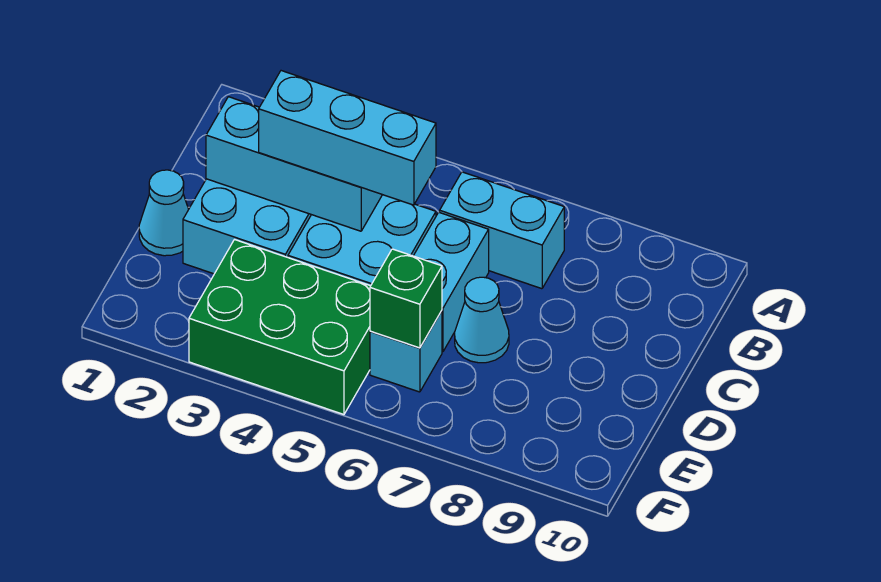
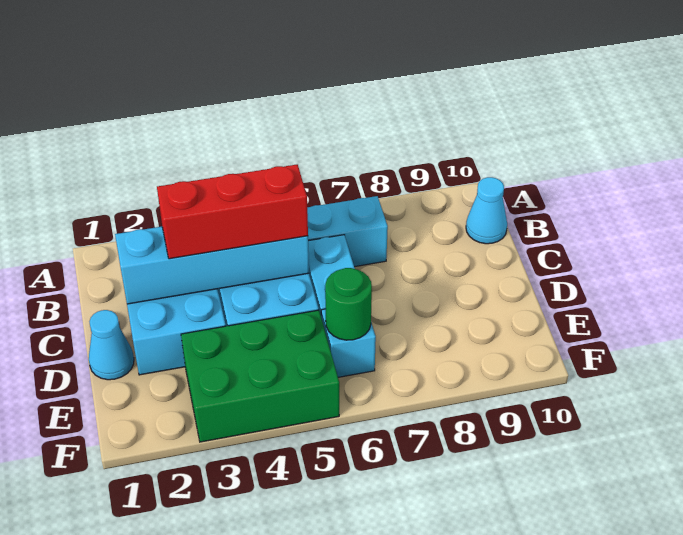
cyan brick C2:C4 level 2 -> cyan brick C2:C5 level 2
cyan brick C3:C5 level 3 -> red brick C3:C5 level 3
cyan cone D7 level 1 -> cyan cone B10 level 1
green brick E6 level 2 -> green round brick E6 level 2

